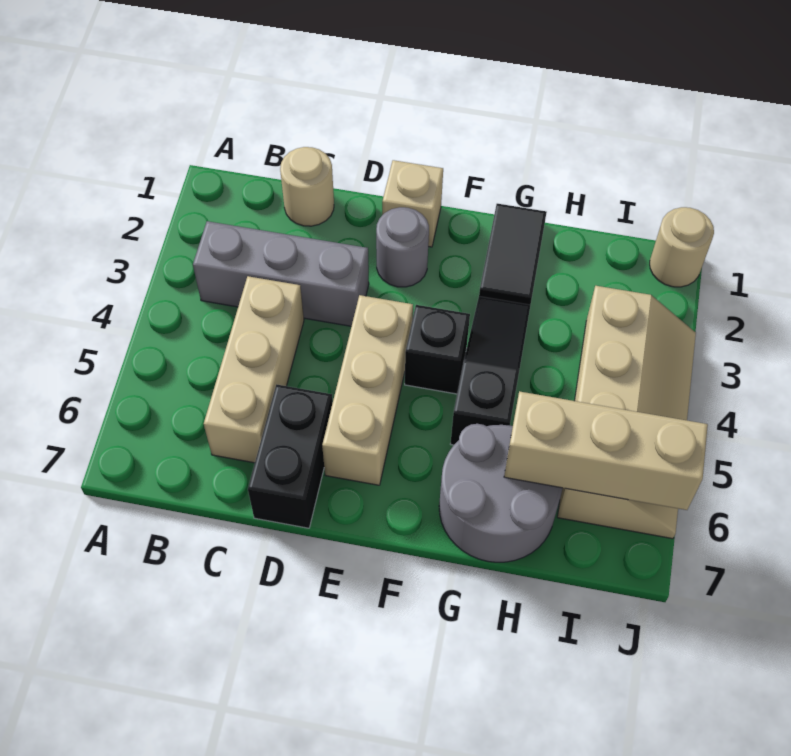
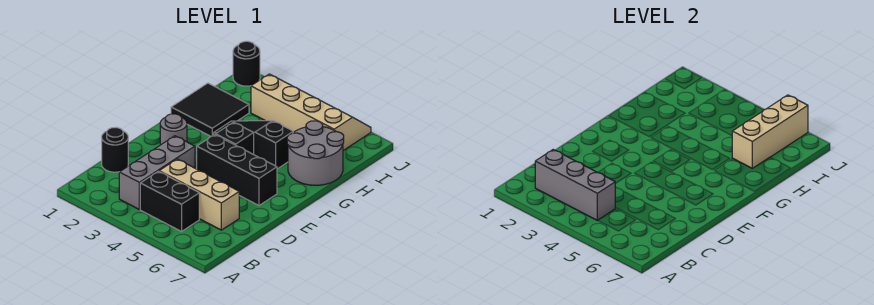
none -> grey brick B2:B4 level 2
tan round brick C1 level 1 -> black round brick C1 level 1
black brick D6:D7 level 1 -> black brick B4:B5 level 1
tan brick E1 level 1 -> none
tan brick E4:E6 level 1 -> black brick E4:E6 level 1
black tile G1:G2 level 1 -> black tile G1:H2 level 1
tan round brick J1 level 1 -> black round brick J1 level 1

